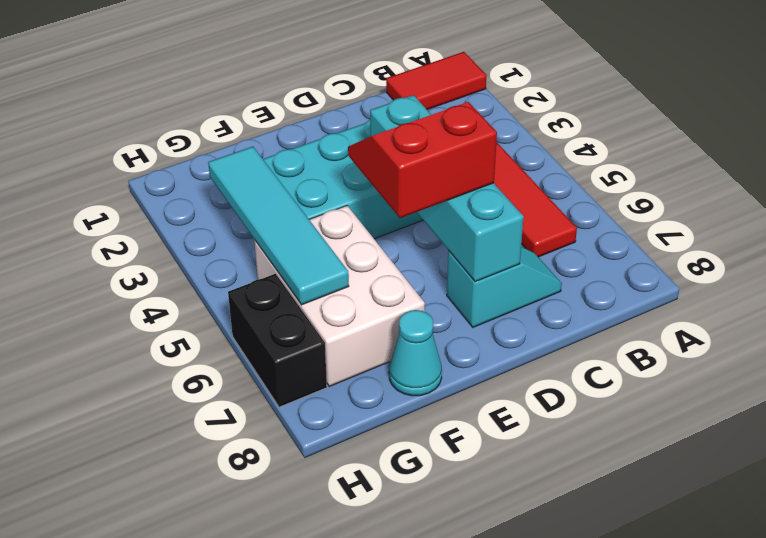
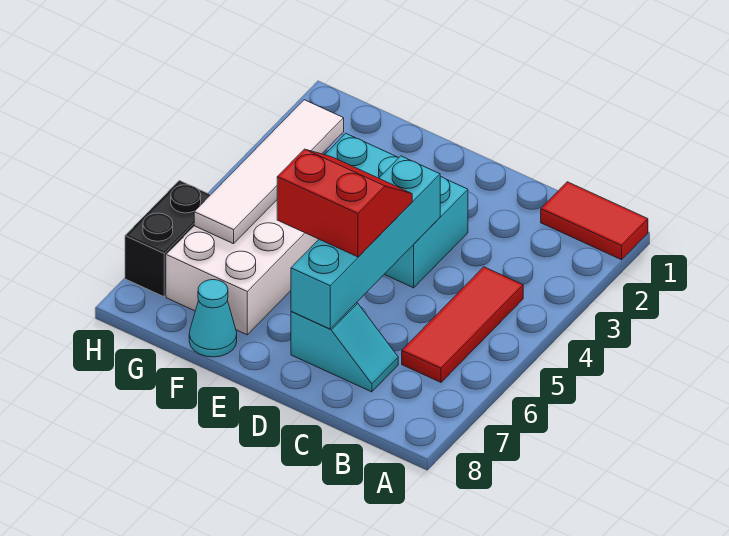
cyan tile G3:G6 level 2 -> white tile G3:G6 level 2

